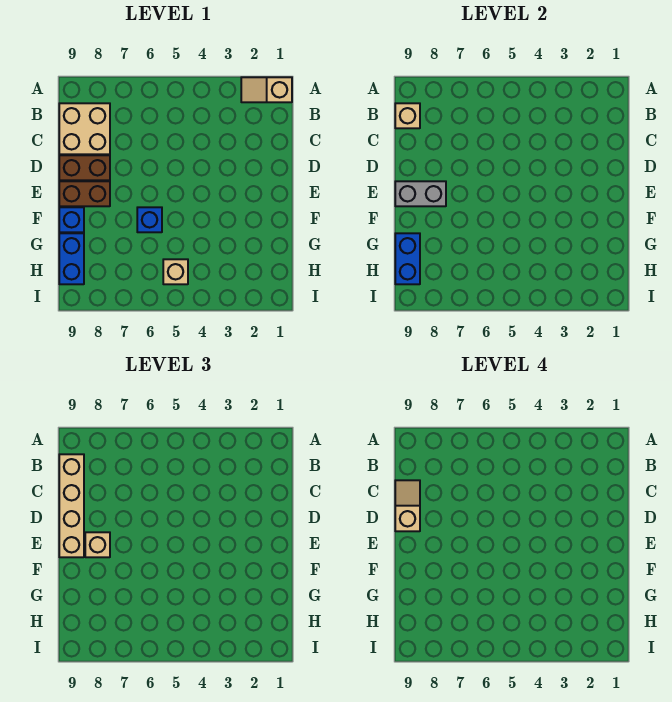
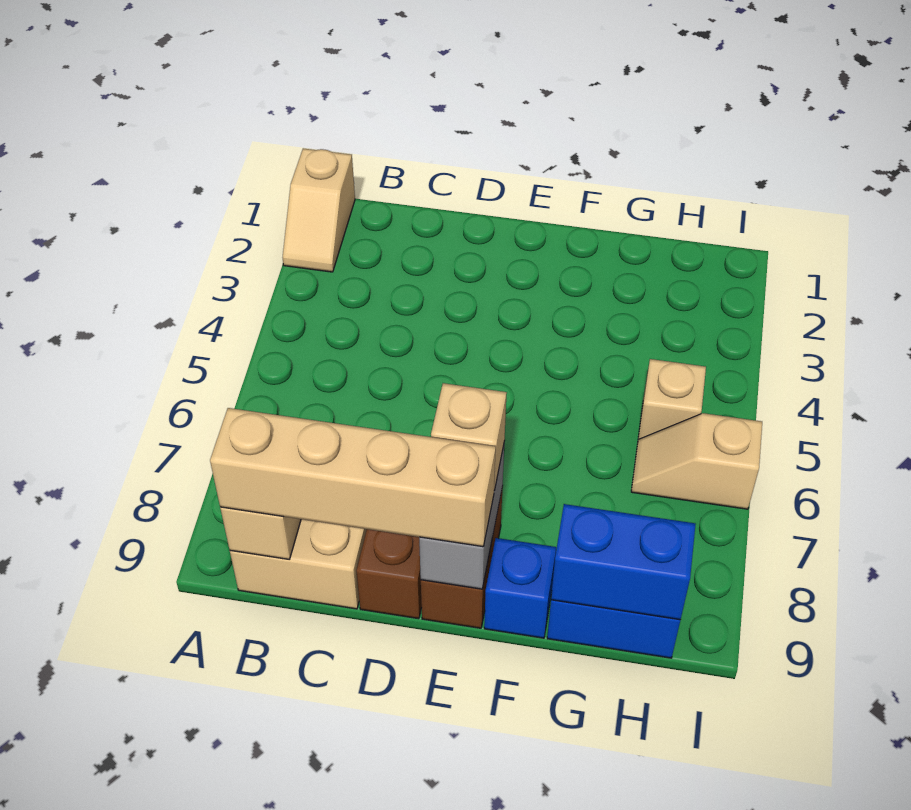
tan slope C9:D9 level 4 top D -> tan slope H6:I6 level 1 top I
blue brick F6 level 1 -> none

